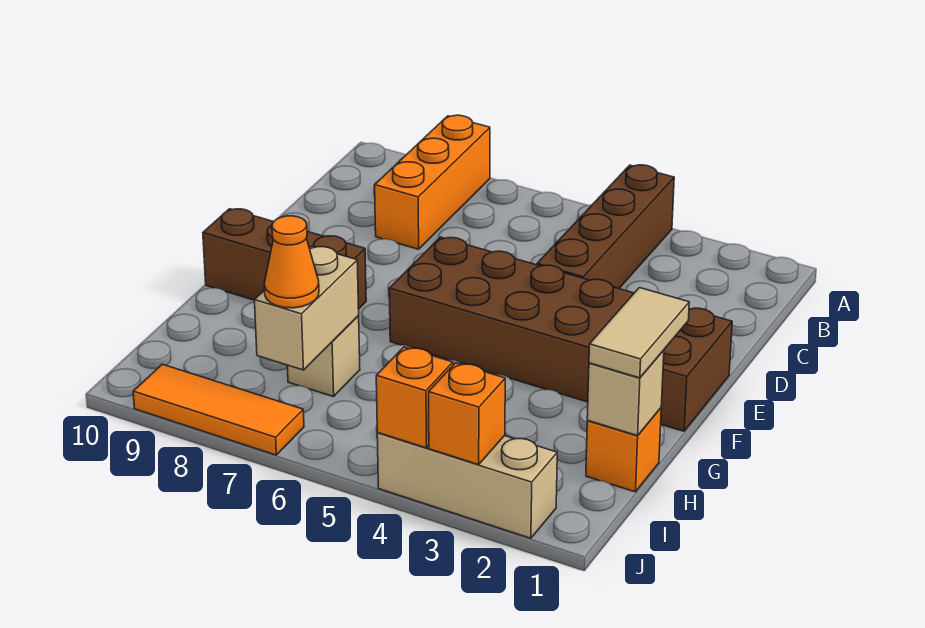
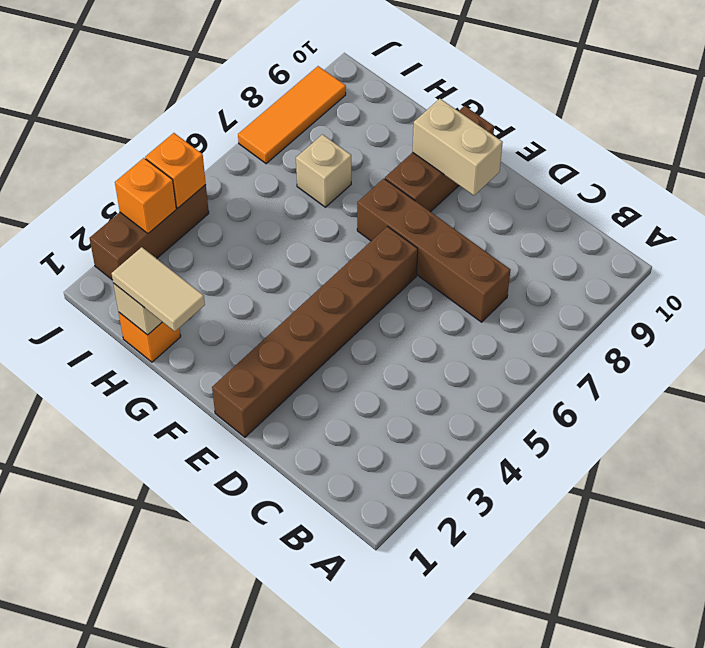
brown brick A4:D4 level 1 -> brown brick C7:F7 level 1
orange brick A8:C8 level 1 -> none
brown brick E1:F6 level 1 -> brown brick E1:E6 level 1
tan brick H7:I7 level 2 -> tan brick E9:F9 level 2
orange cone I7 level 3 -> none
tan brick J2:J4 level 1 -> brown brick J2:J4 level 1

